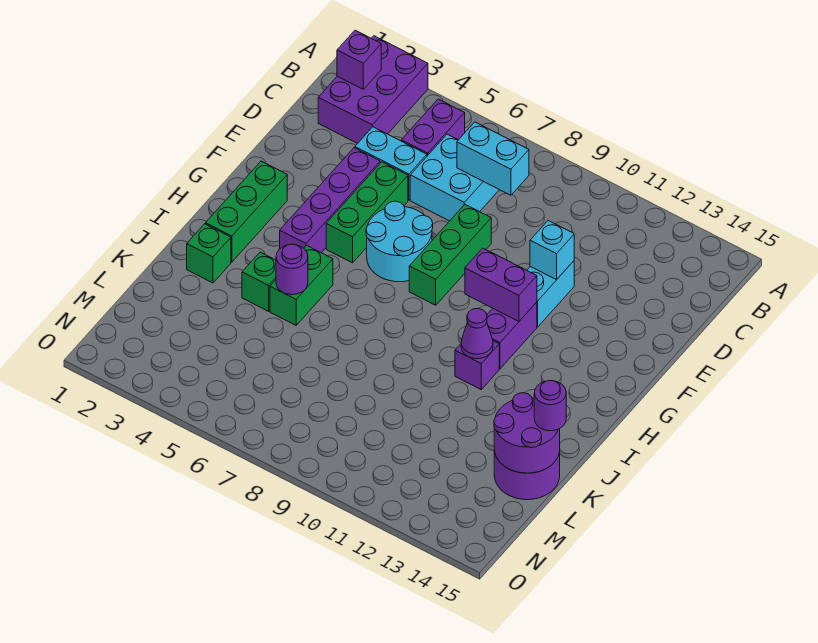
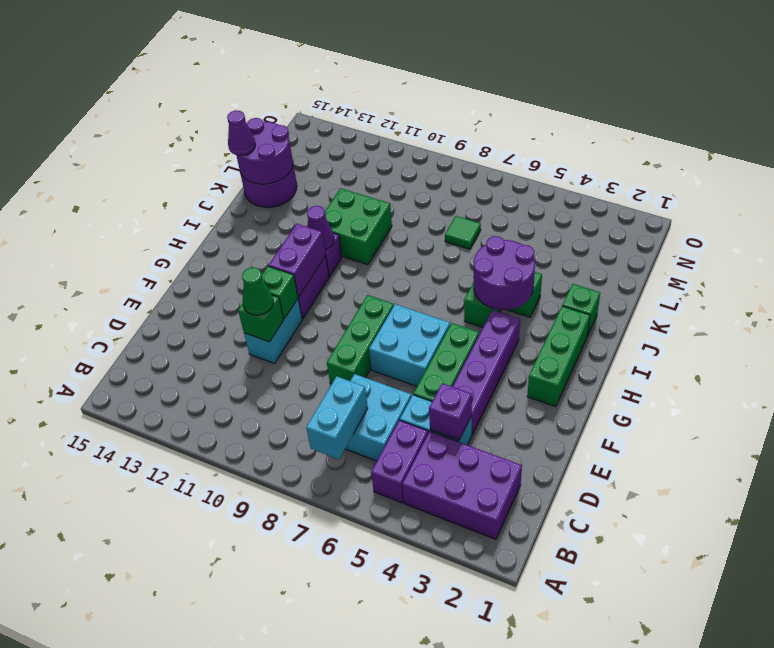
purple brick A2:C3 level 1 -> purple brick B2:C4 level 1
purple brick B2 level 2 -> purple brick D4 level 2
cyan brick C7:C8 level 2 -> cyan brick B7:C7 level 2
cyan brick E11 level 2 -> green brick E11 level 2
none -> green cone E11 level 3
cyan round brick F6:G7 level 1 -> cyan brick F6:G7 level 1
none -> green brick F11 level 2
purple brick G10:G11 level 2 -> purple brick G11:H11 level 2
purple round brick J5 level 2 -> purple round brick I4:J5 level 2
none -> green brick J10:K11 level 1
purple round brick K15 level 3 -> purple cone K15 level 3
none -> green tile L7 level 1

